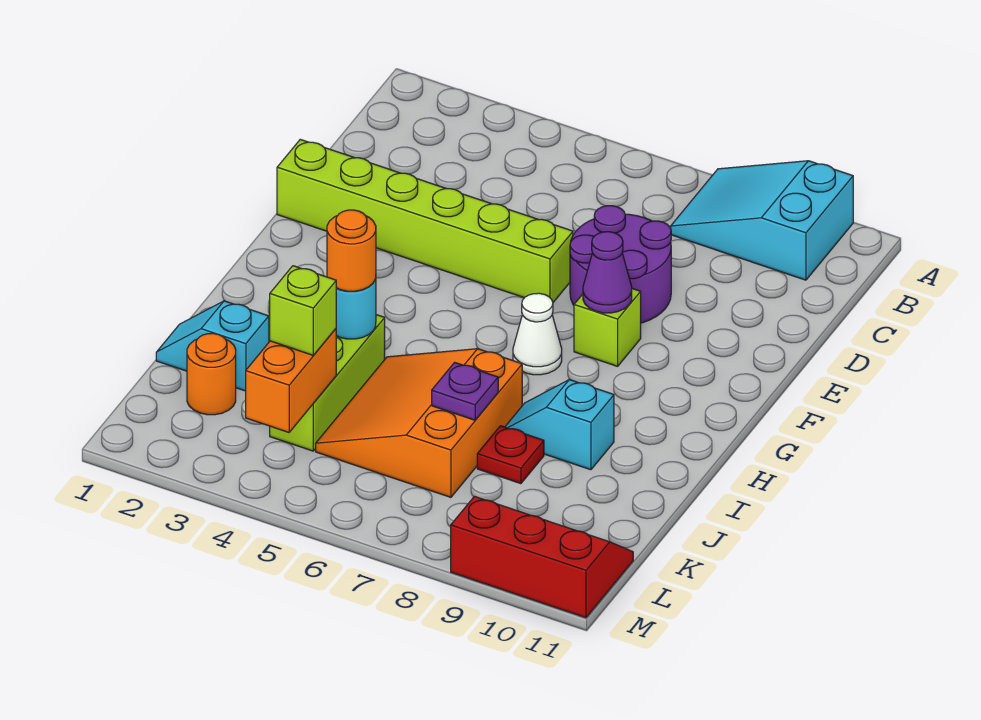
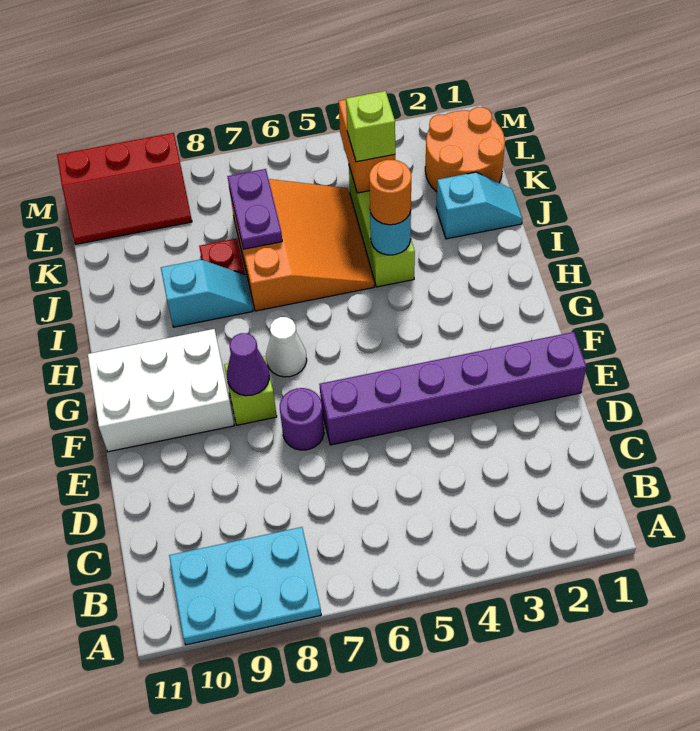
cyan slope A8:B10 level 1 top 10 -> cyan plate A8:B10 level 1
purple round brick D7:E8 level 1 -> purple round brick E7 level 1
lime brick E1:E6 level 1 -> purple brick E1:E6 level 1
none -> white brick F9:G11 level 1
purple plate J7 level 2 -> purple plate J7:K7 level 2
orange round brick K2 level 1 -> orange round brick K1:L2 level 1

